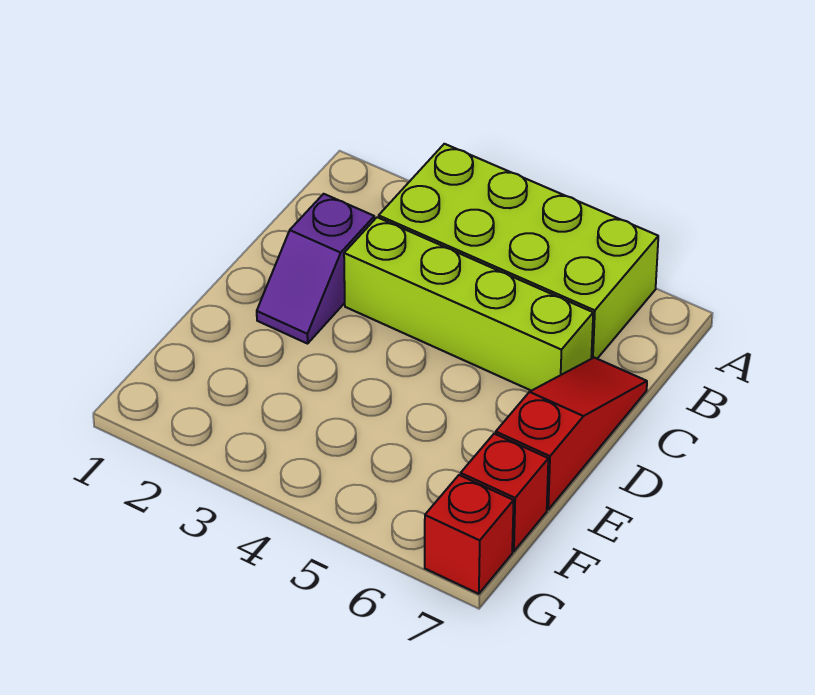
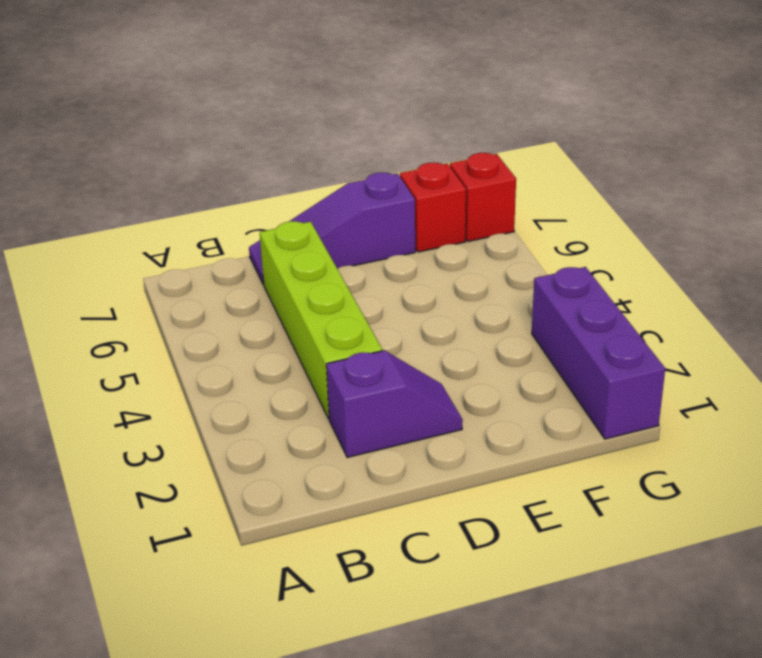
lime brick A3:B6 level 1 -> none
red slope C7:E7 level 1 top E -> purple slope C7:E7 level 1 top E
none -> purple brick G1:G3 level 1

